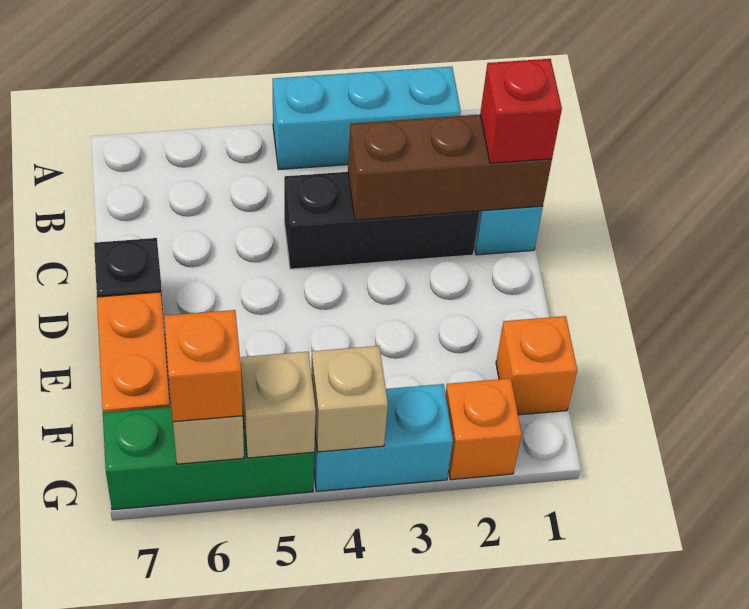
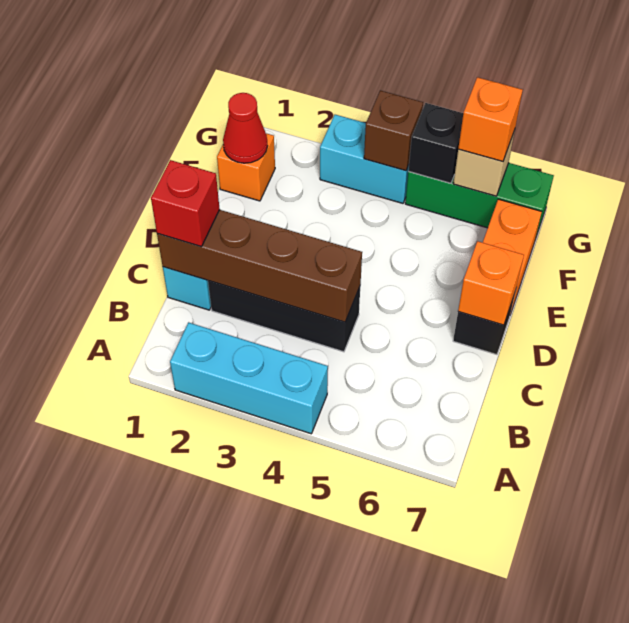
brown brick C1:C3 level 2 -> brown brick C1:C4 level 2
none -> red cone F1 level 2
orange brick G2 level 1 -> orange brick D7 level 2
tan brick G4 level 2 -> brown brick G4 level 2
tan brick G5 level 2 -> black brick G5 level 2

